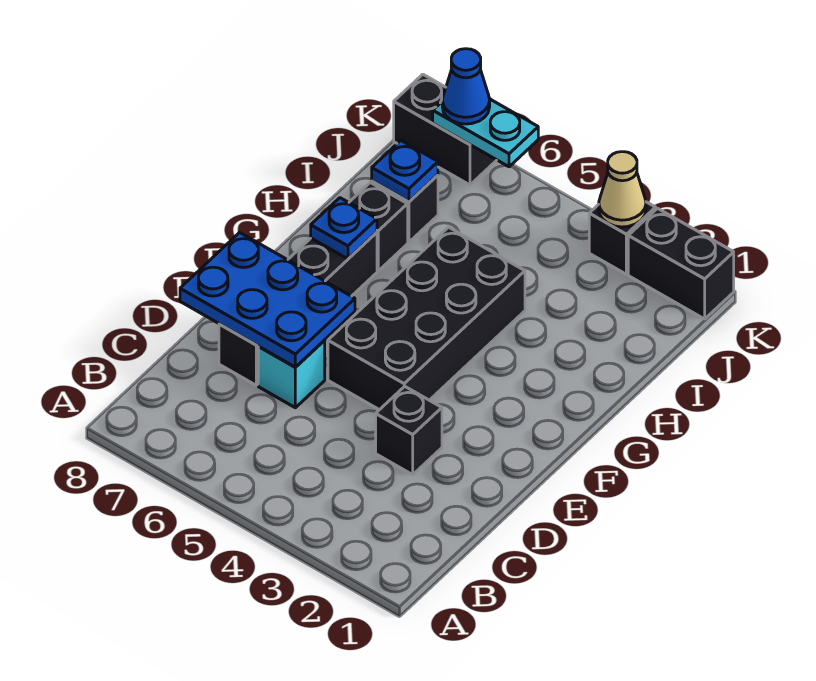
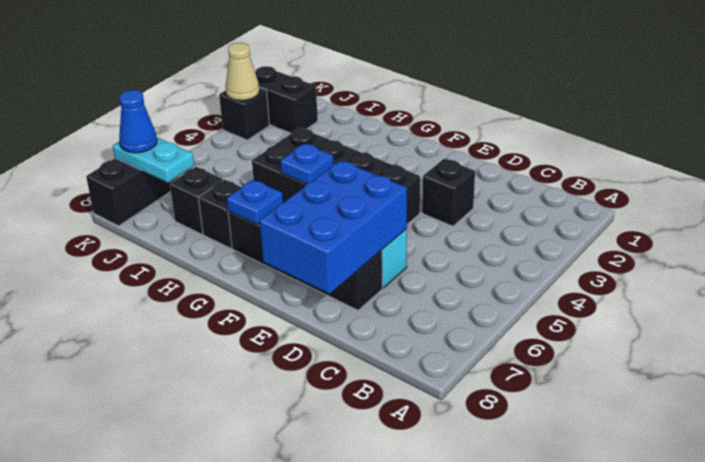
blue plate D6:E8 level 2 -> blue brick D6:E8 level 2
blue plate I7 level 2 -> blue plate G5 level 2
black brick K1:K2 level 1 -> black brick J2:K2 level 1
cyan plate K6:K7 level 2 -> cyan plate J7:K7 level 2

